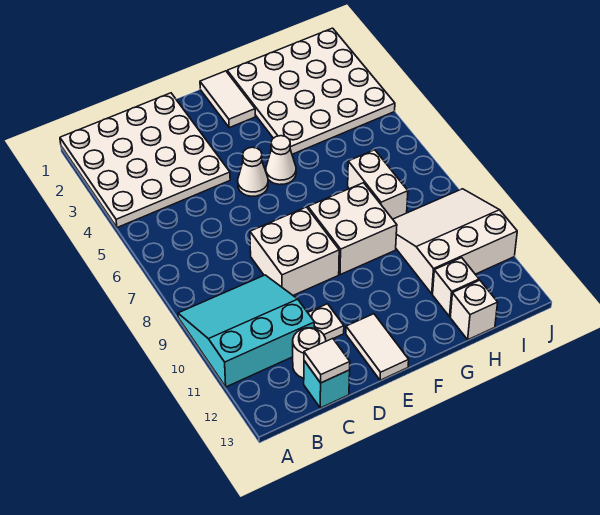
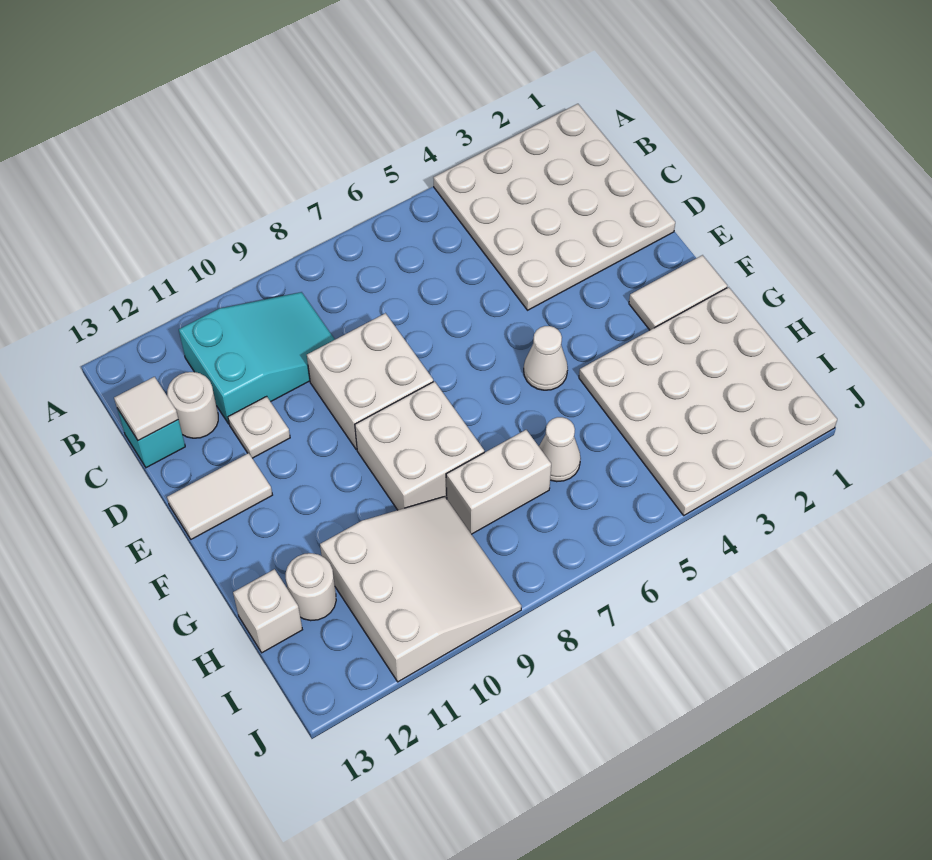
cyan slope A9:C11 level 1 top 11 -> cyan slope B9:C11 level 1 top 11
white cone E5 level 1 -> white cone H6 level 1
white brick H12 level 1 -> white round brick H12 level 1

